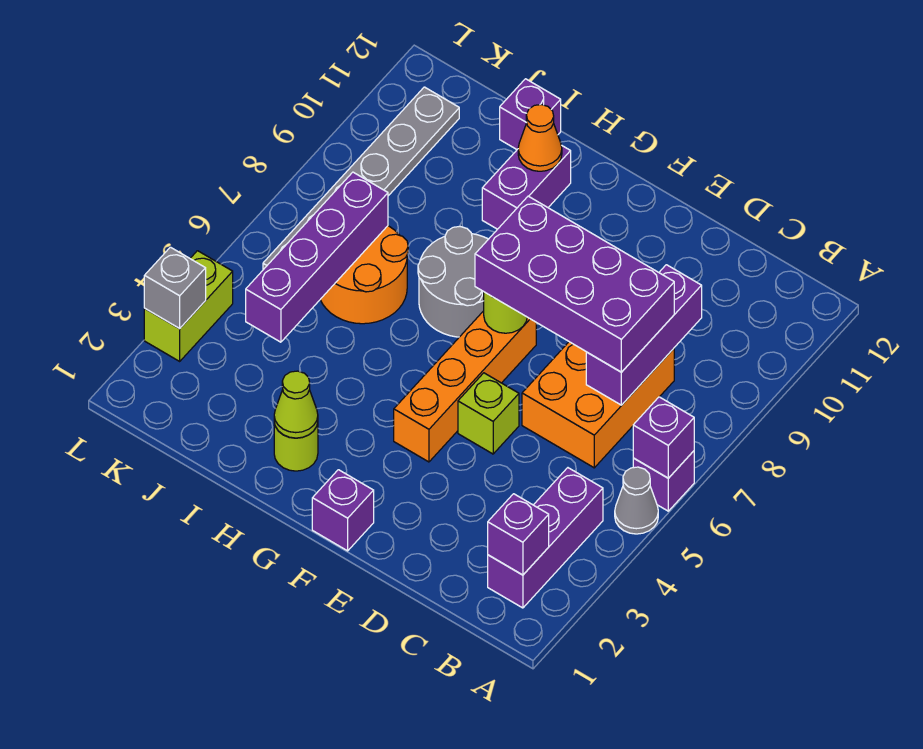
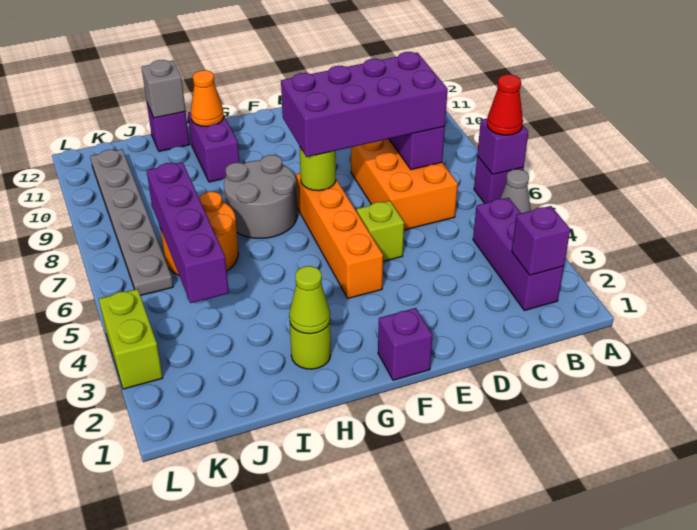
none -> red cone A6 level 3
grey brick L3 level 2 -> grey brick I12 level 2

